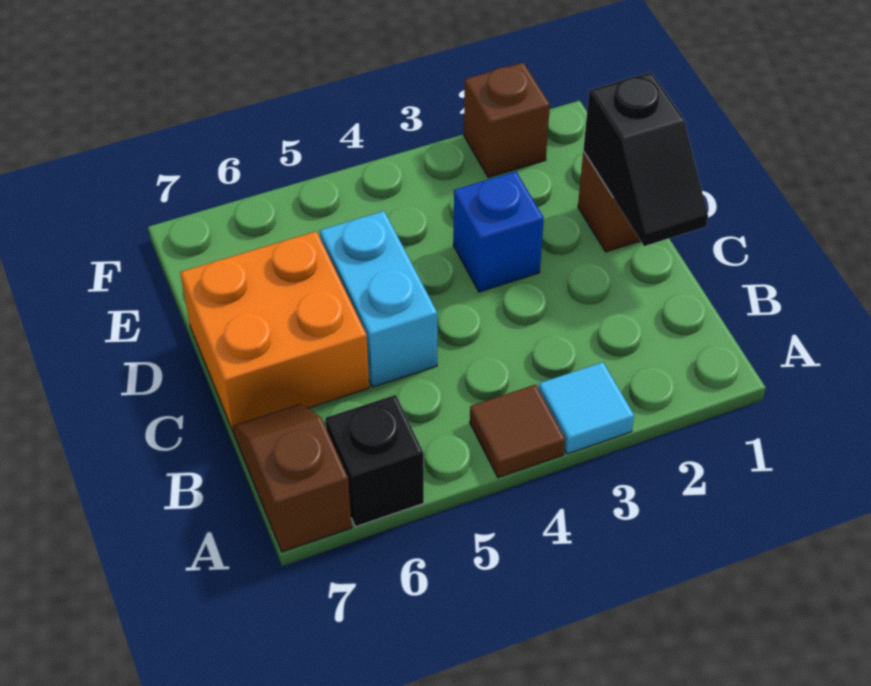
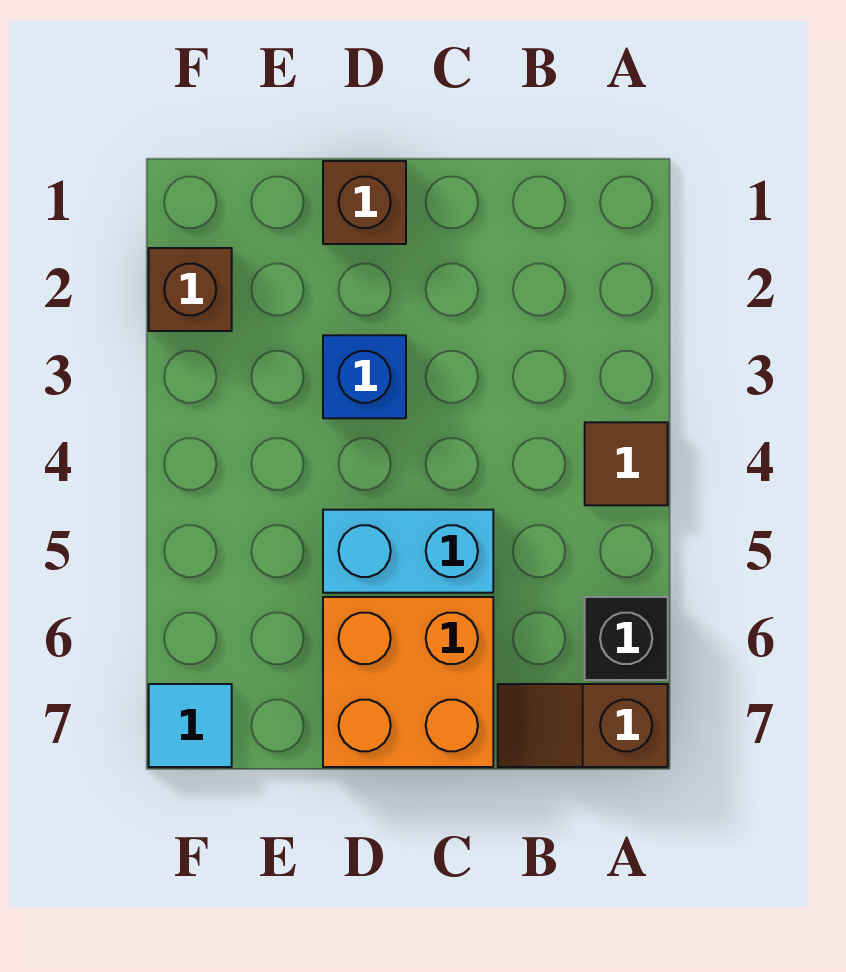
cyan tile A3 level 1 -> cyan tile F7 level 1
black slope C1:D1 level 2 top D -> none

